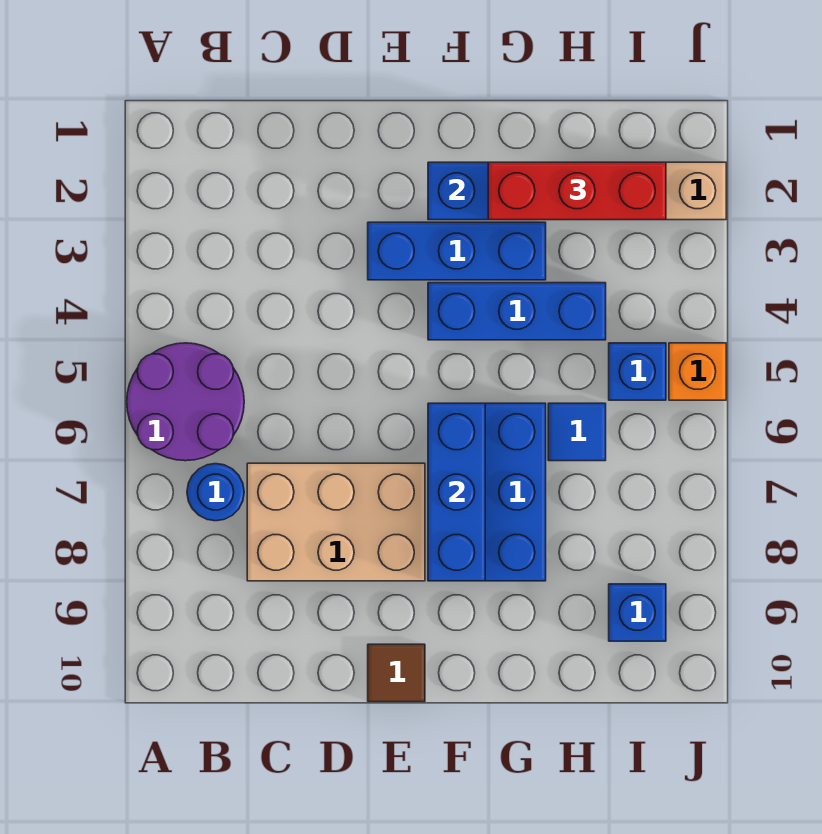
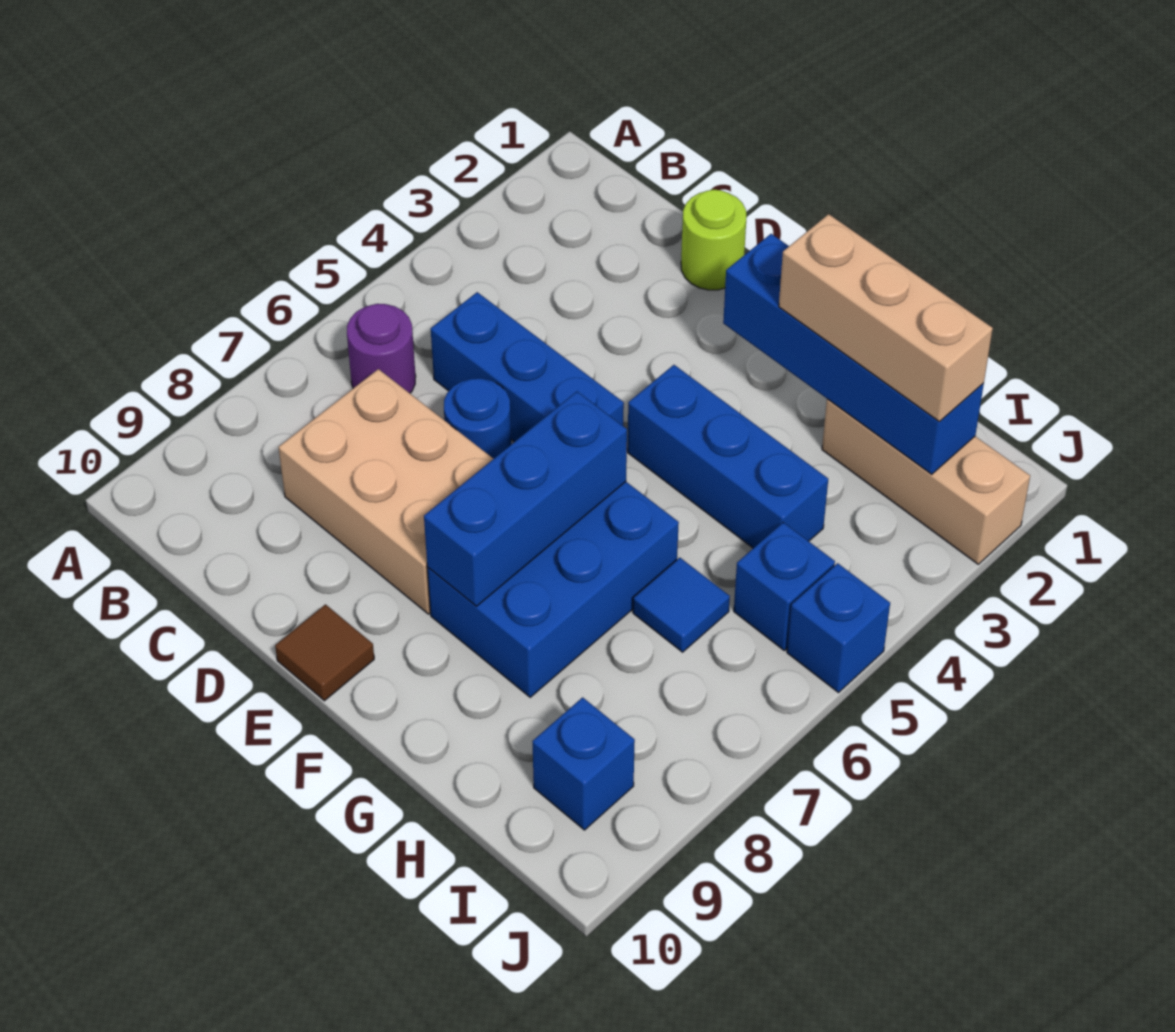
purple round brick A5:B6 level 1 -> purple round brick B6 level 1
blue round brick B7 level 1 -> blue round brick D6 level 1
none -> lime round brick D1 level 1
blue brick E3:G3 level 1 -> blue brick C5:E5 level 1
red brick G2:I2 level 3 -> tan brick G2:I2 level 3
orange brick J5 level 1 -> blue brick J5 level 1

